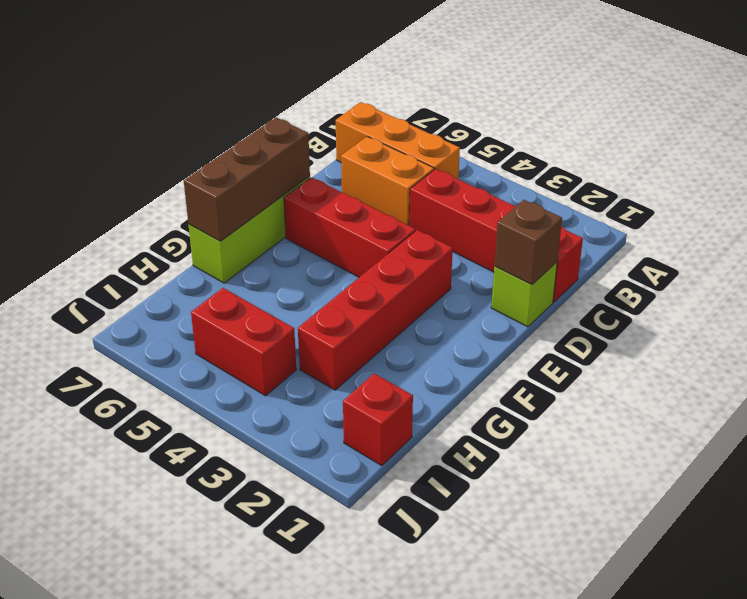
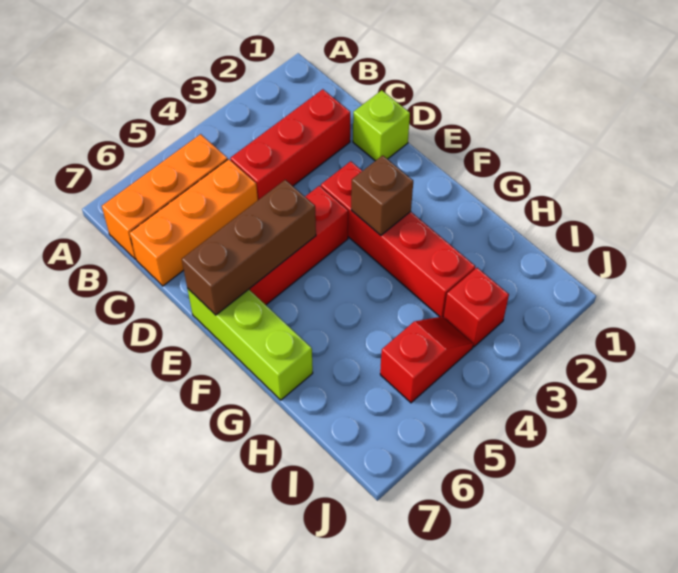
red brick C1:C4 level 1 -> red brick C2:C4 level 1
orange brick C5:C6 level 1 -> orange brick C5:C7 level 1
brown brick D1 level 2 -> brown brick F3 level 2
brown brick E7:G7 level 2 -> brown brick E5:E7 level 2
red brick I1 level 1 -> red brick I3 level 1
red brick I4:I5 level 1 -> red slope I4:I5 level 1 top 5

